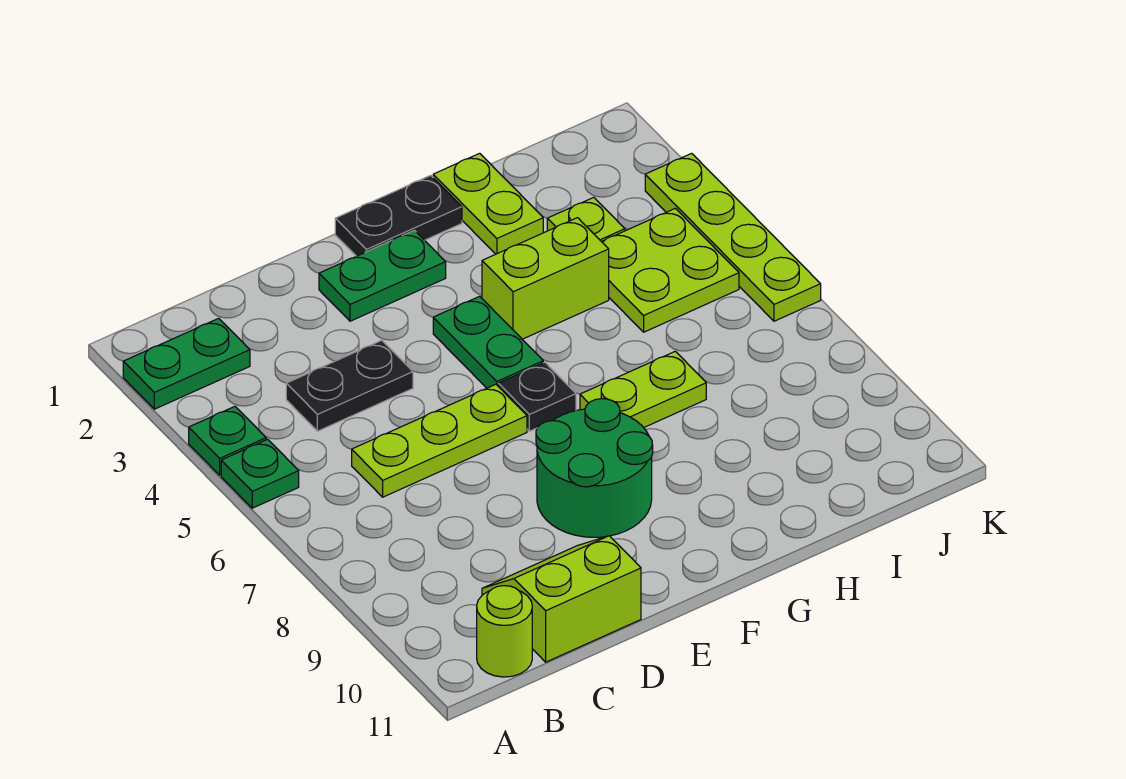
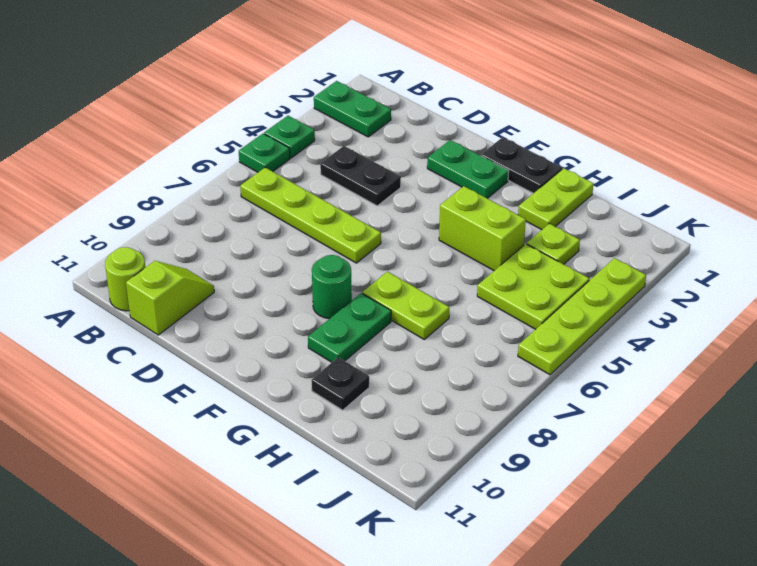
lime plate C6:E6 level 1 -> lime plate B6:E6 level 1
lime slope C10:D11 level 1 top 11 -> lime slope C10:C11 level 1 top 11
green round brick E8:F9 level 1 -> green round brick F8 level 1
green plate F4:F5 level 1 -> green plate G8:G9 level 1
black plate F6 level 1 -> black plate H10 level 1

